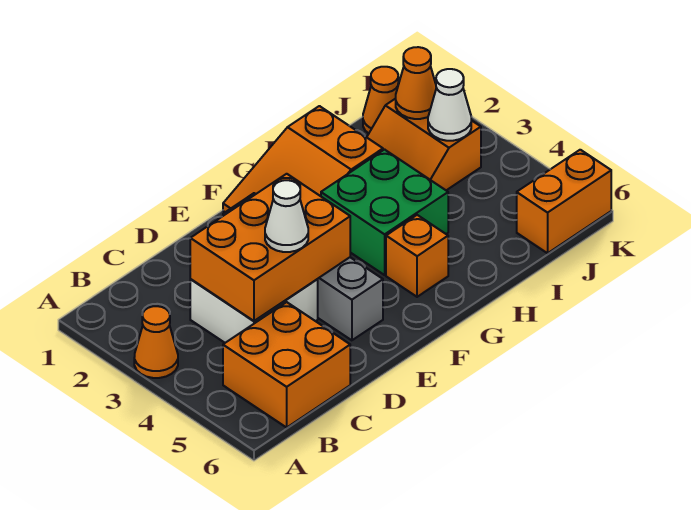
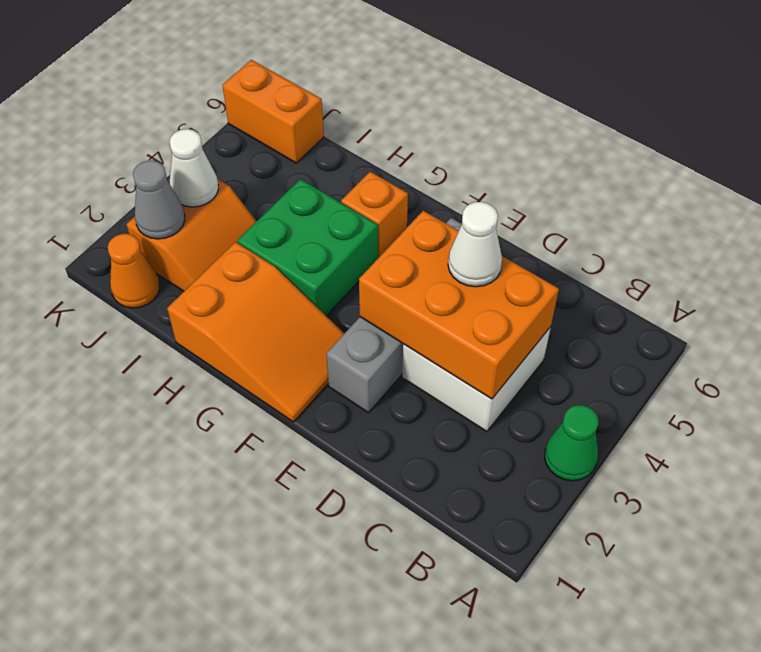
orange cone A3 level 1 -> green cone A3 level 1
orange brick B5:C6 level 1 -> none
orange cone J2 level 2 -> grey cone J2 level 2

